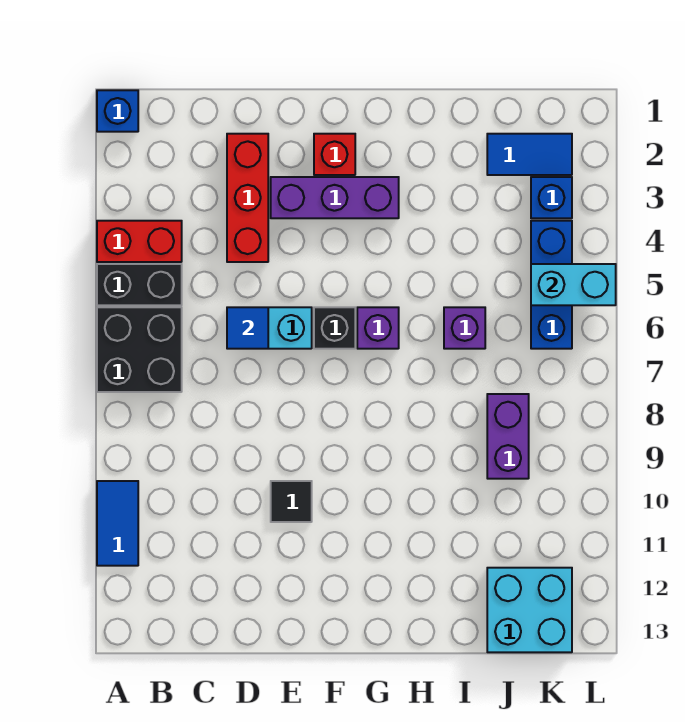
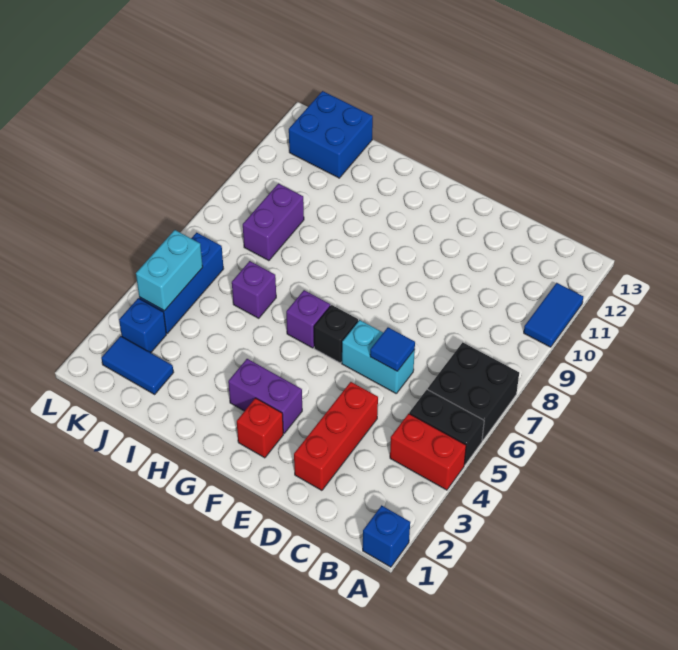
purple brick E3:G3 level 1 -> purple brick F3:G3 level 1
black tile E10 level 1 -> none
cyan brick J12:K13 level 1 -> blue brick J12:K13 level 1
cyan brick K5:L5 level 2 -> cyan brick K4:K5 level 2

